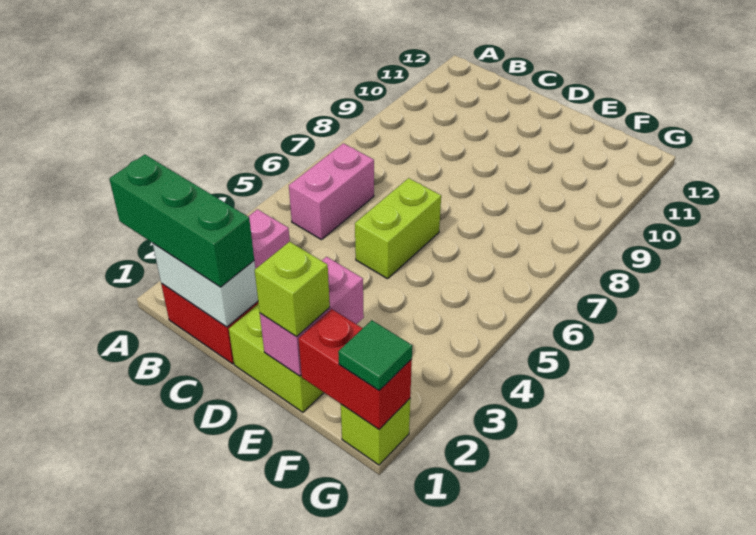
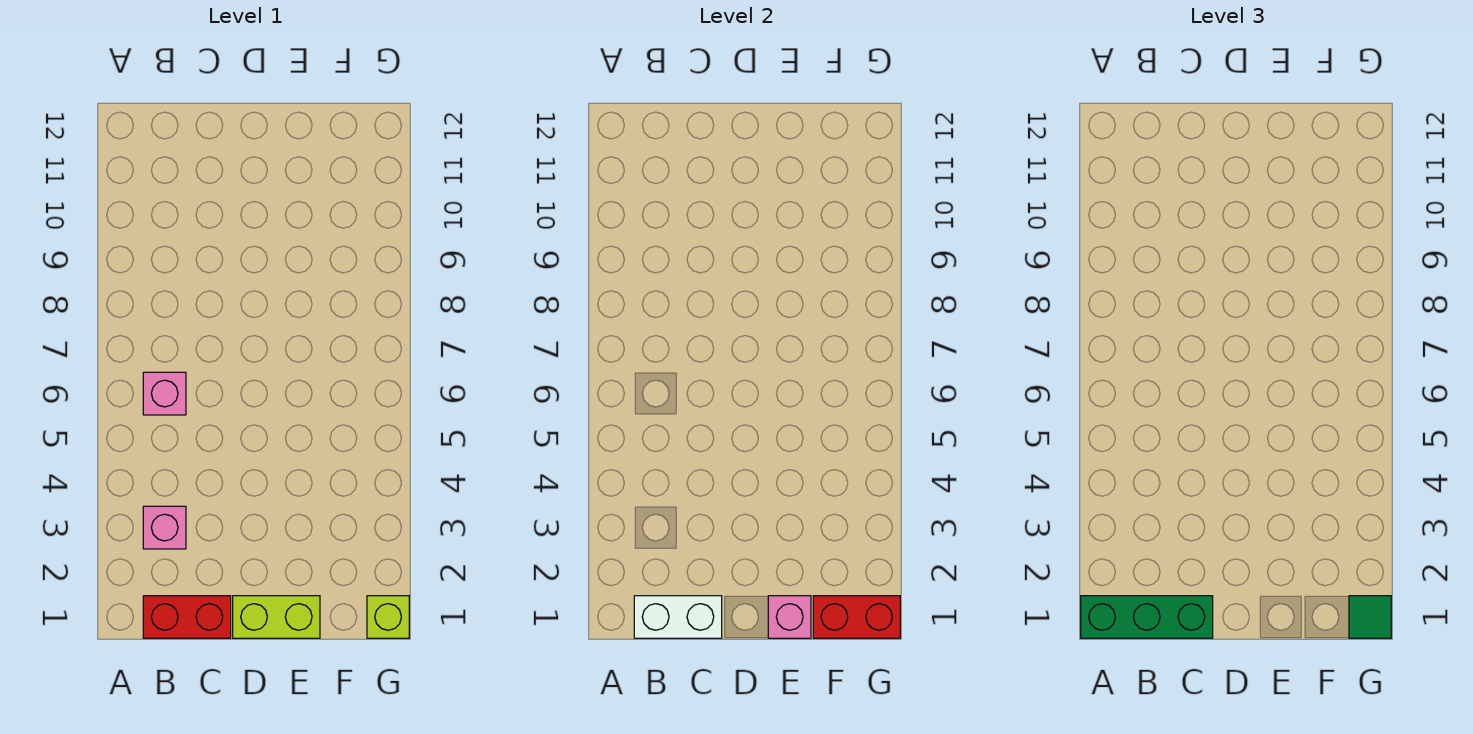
pink brick B5:B6 level 1 -> pink brick B6 level 1
lime brick D5:D6 level 1 -> none
pink brick E1:E2 level 2 -> pink brick E1 level 2
lime brick E1 level 3 -> none

